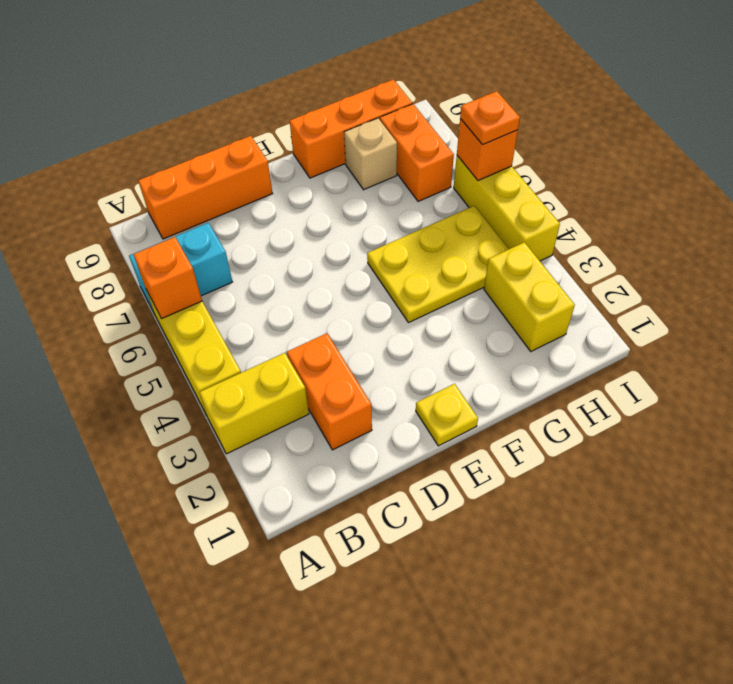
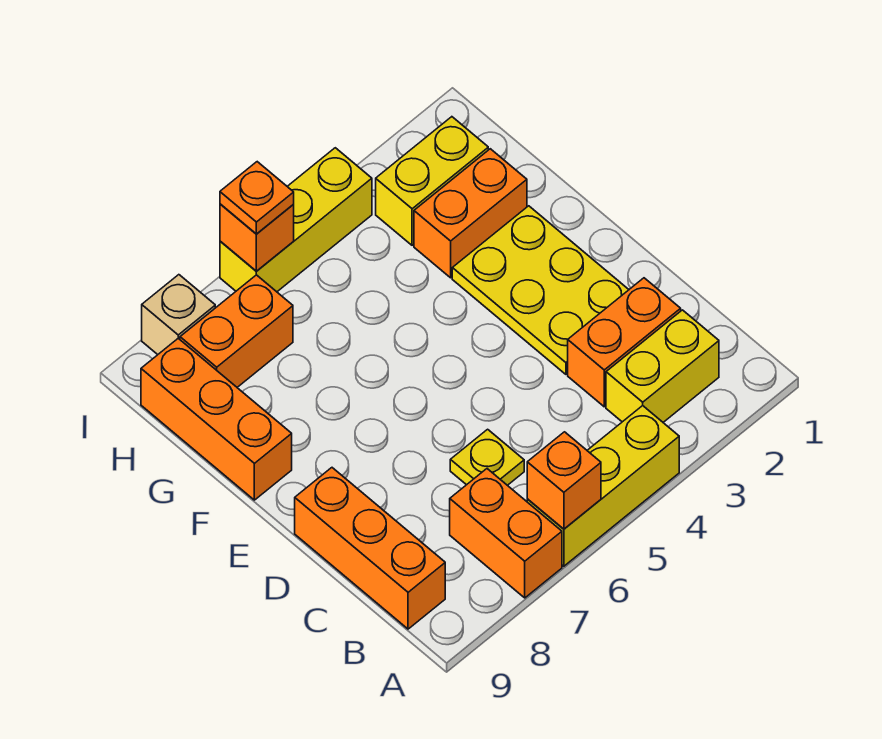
yellow brick A3:B3 level 1 -> yellow brick B2:B3 level 1
cyan brick A7:B7 level 1 -> orange brick A7:B7 level 1
yellow plate E1 level 1 -> yellow plate C6 level 1
yellow plate F4:H5 level 1 -> yellow plate D2:F3 level 1
none -> orange brick G2:G3 level 1
tan brick G8 level 1 -> tan brick I8 level 1

